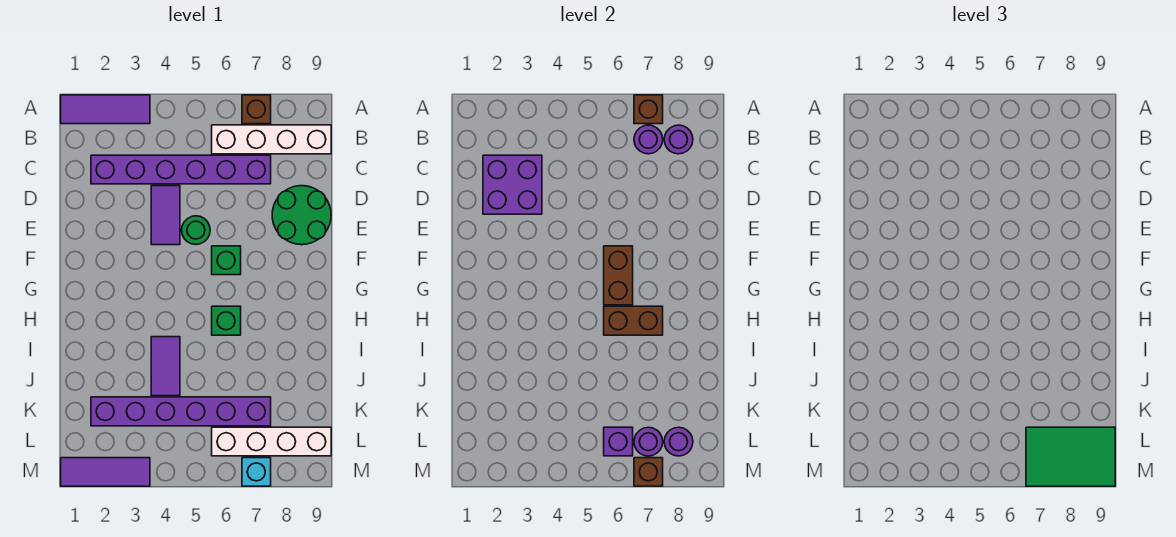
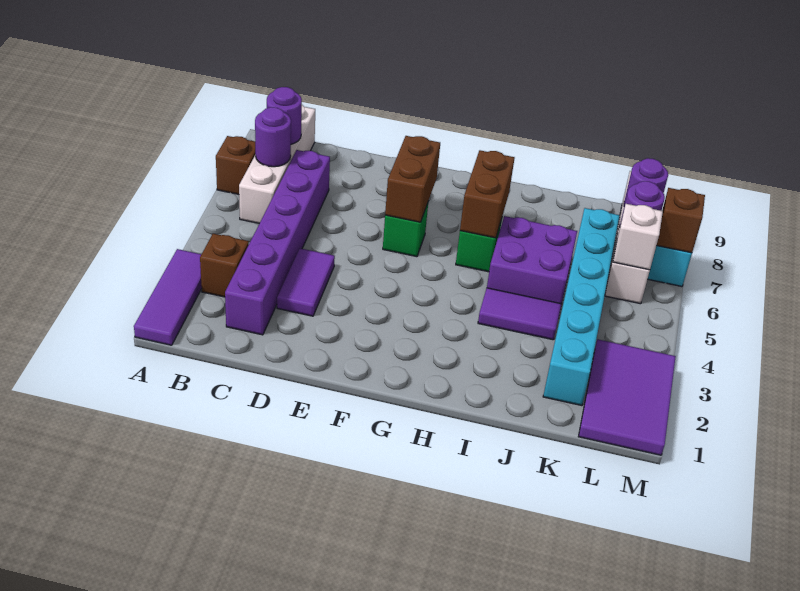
brown brick A7 level 2 -> brown brick B3 level 1
purple brick C2:D3 level 2 -> purple brick I5:J6 level 1
purple tile D4:E4 level 1 -> purple tile D3:D4 level 1
green round brick D8:E9 level 1 -> none
green round brick E5 level 1 -> none
brown brick F6:G6 level 2 -> brown brick F6:F7 level 2
purple brick K2:K7 level 1 -> cyan brick K2:K7 level 1
purple brick L6 level 2 -> white brick L6 level 2
green tile L7:M9 level 3 -> none
purple tile M1:M3 level 1 -> purple tile L1:M3 level 1

